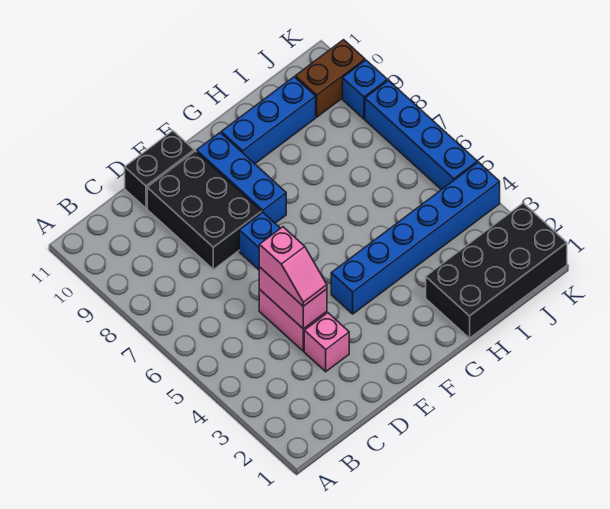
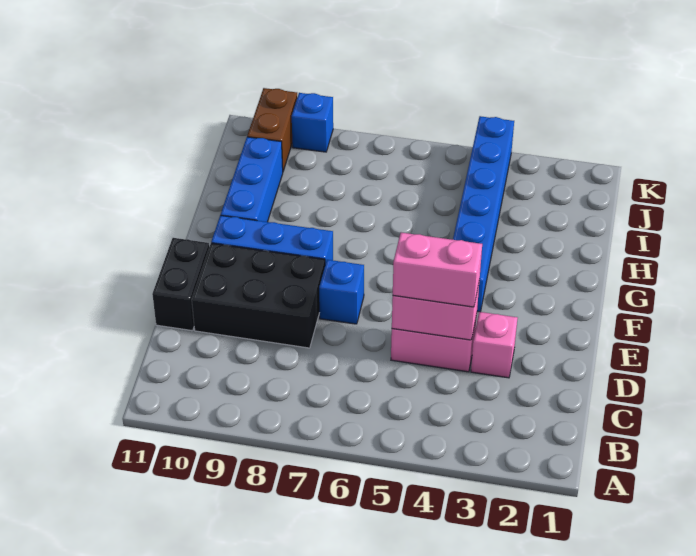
pink slope D4:D5 level 3 top 5 -> pink brick D4:D5 level 3
black brick H1:K2 level 1 -> none
blue brick K5:K8 level 1 -> none

